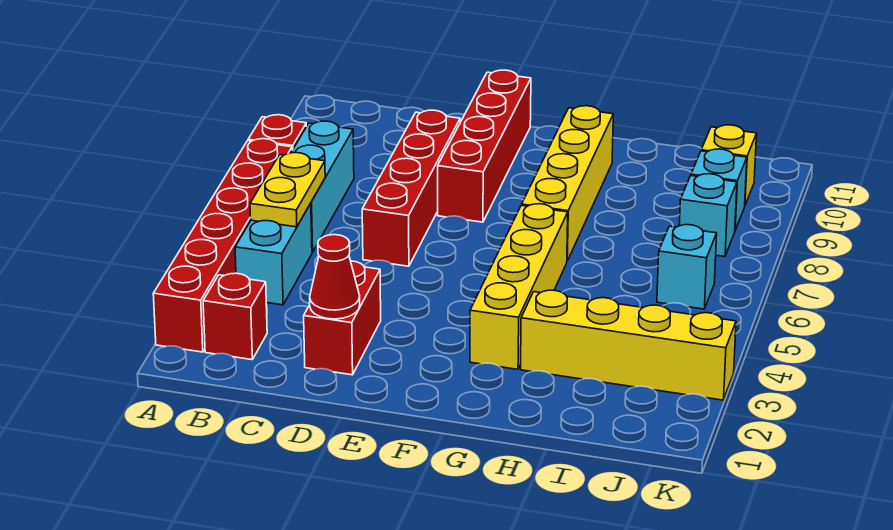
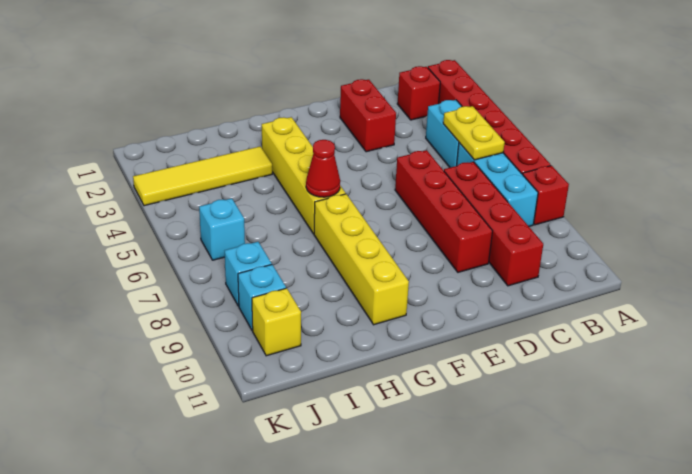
red cone D2 level 2 -> red cone G6 level 2
red brick E8:E11 level 1 -> red brick C7:C10 level 1
yellow brick H3:K3 level 1 -> yellow tile H3:K3 level 1

